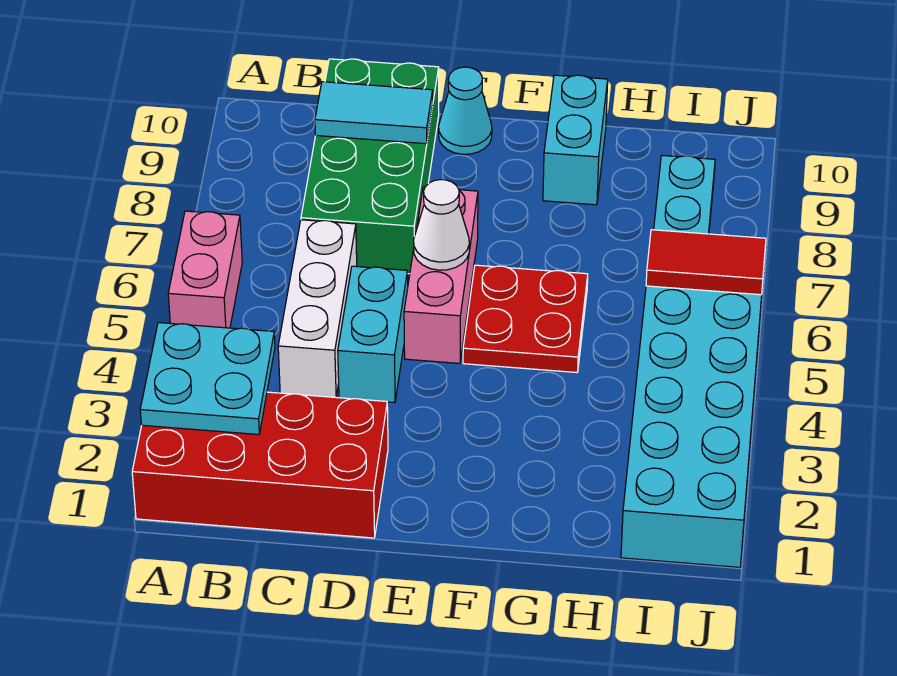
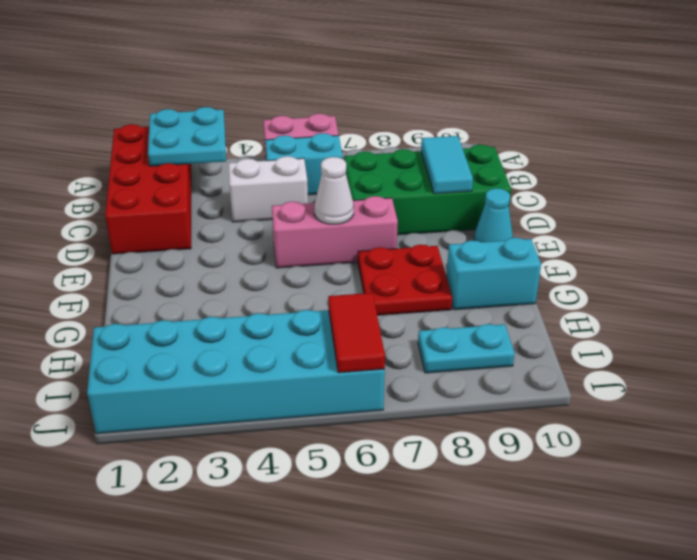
white brick C4:C6 level 1 -> white brick C4:C5 level 1
cyan brick D4:D5 level 1 -> cyan brick B5:B6 level 1
red plate F5:G6 level 1 -> red plate F7:G8 level 1

